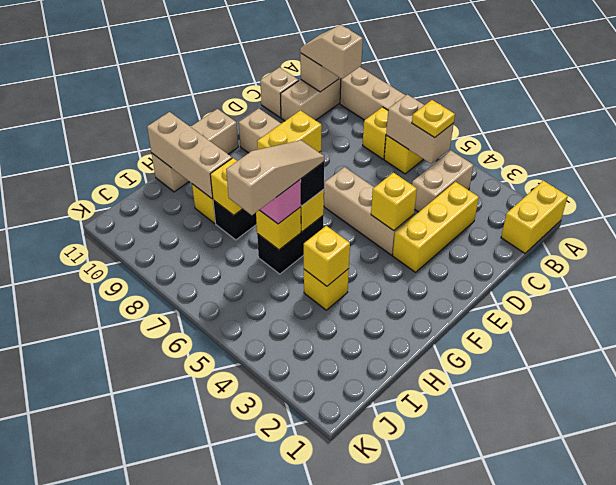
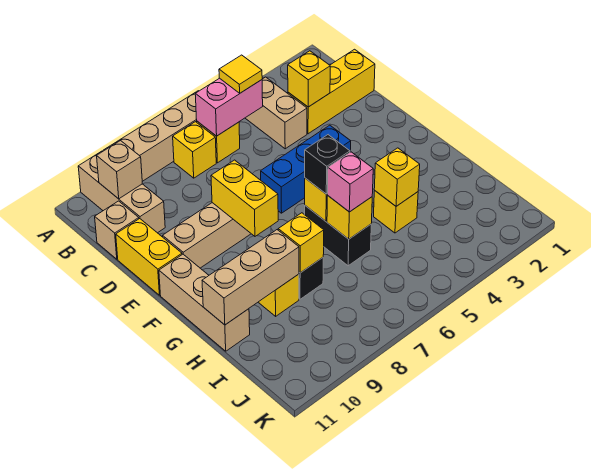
yellow brick A1:B1 level 1 -> yellow brick D11:E11 level 1
tan brick B5:B6 level 2 -> pink brick B5:B6 level 2
yellow plate B5 level 3 -> yellow tile B5 level 3
tan slope B9:B10 level 3 top 9 -> none
yellow brick C3:E3 level 1 -> yellow brick C1:C3 level 1
tan brick E4:E6 level 1 -> blue brick E4:E6 level 1
yellow brick E4 level 2 -> yellow brick C3 level 2
tan slope G6:I6 level 4 top I -> none

